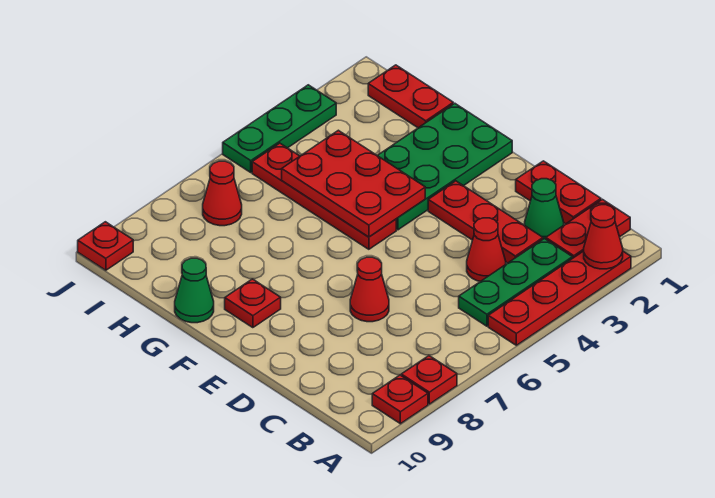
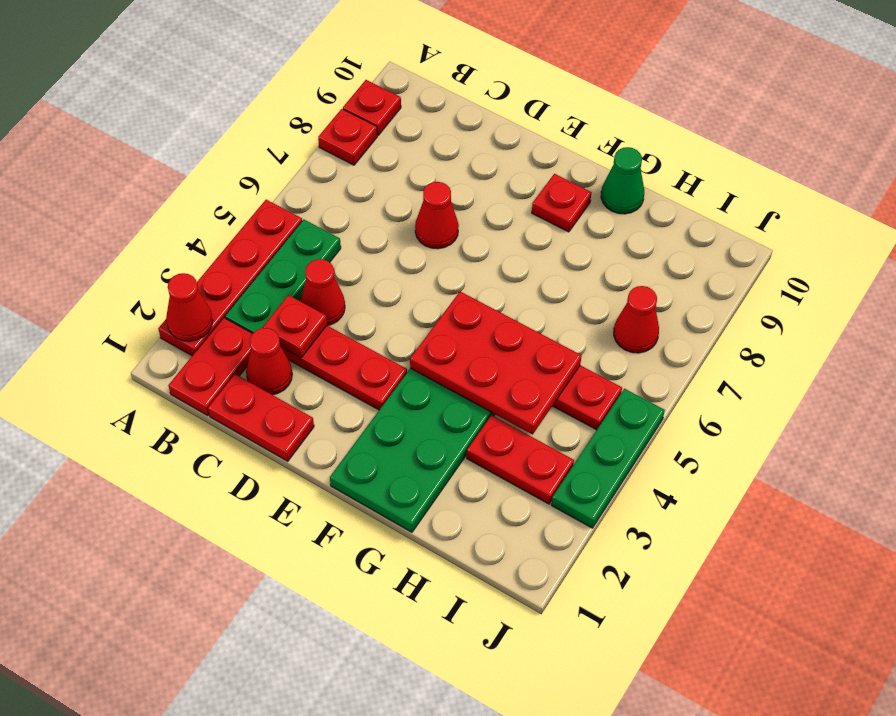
green cone C2 level 1 -> red cone C2 level 1
red plate H1:I1 level 1 -> red plate H3:I3 level 1
red plate J10 level 1 -> red plate C3 level 2

